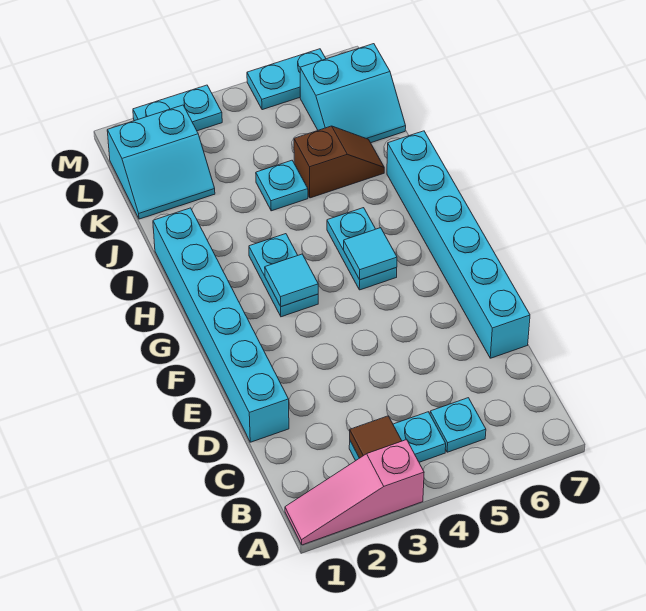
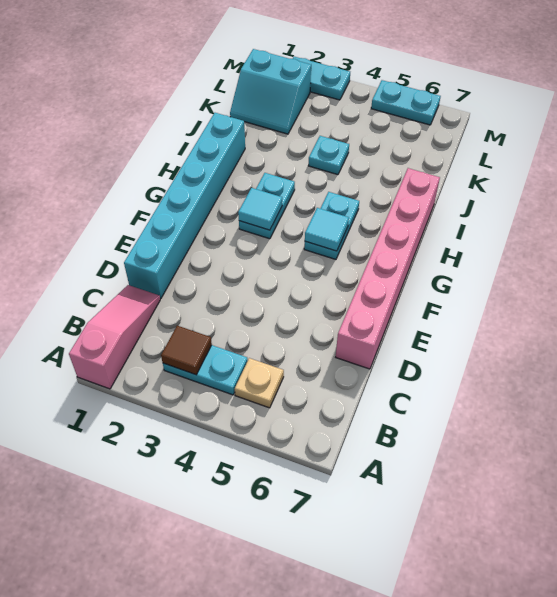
pink slope A1:A3 level 1 top 3 -> pink slope A1:C1 level 1 top A
cyan plate B5 level 1 -> tan plate B5 level 1
cyan brick D7:I7 level 1 -> pink brick D7:I7 level 1
brown slope J5:J6 level 1 top 5 -> none
cyan slope K6:L7 level 1 top L -> none

